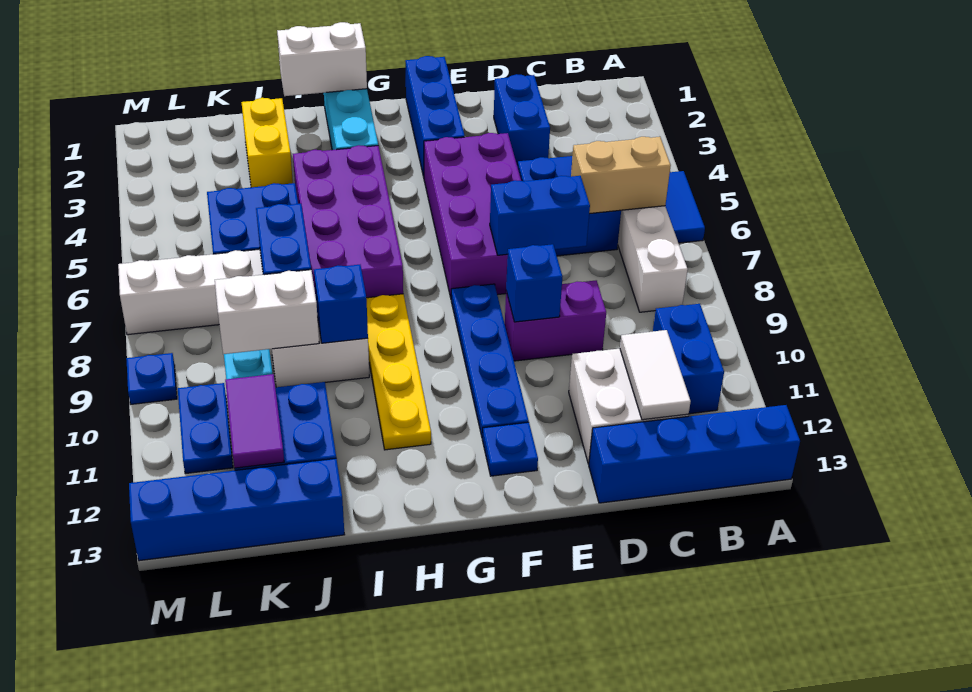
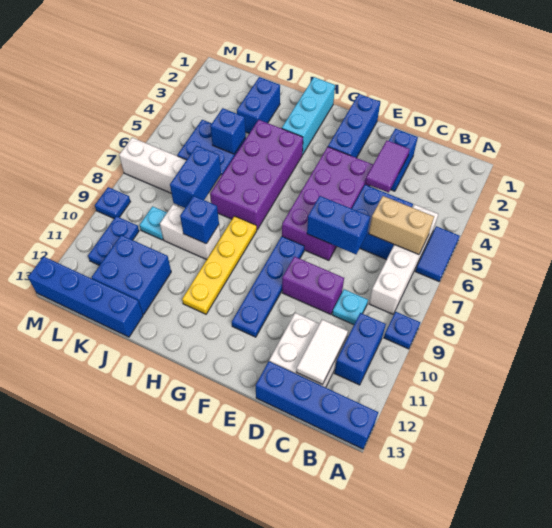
none -> cyan plate C9 level 1
blue brick E9 level 2 -> blue brick J5 level 2
blue plate F12 level 1 -> blue plate A9 level 1
white brick H1:I1 level 2 -> none
yellow brick J2:J3 level 1 -> blue brick J2:J3 level 1
white brick J9:K9 level 2 -> none
purple tile K11:K12 level 2 -> purple tile D3:D4 level 2

